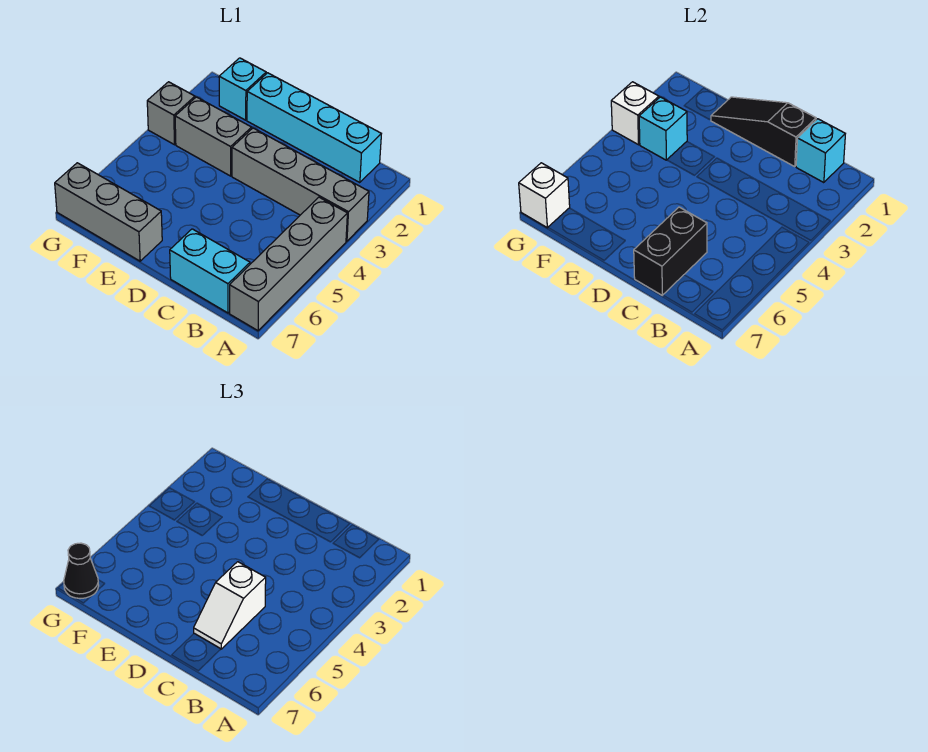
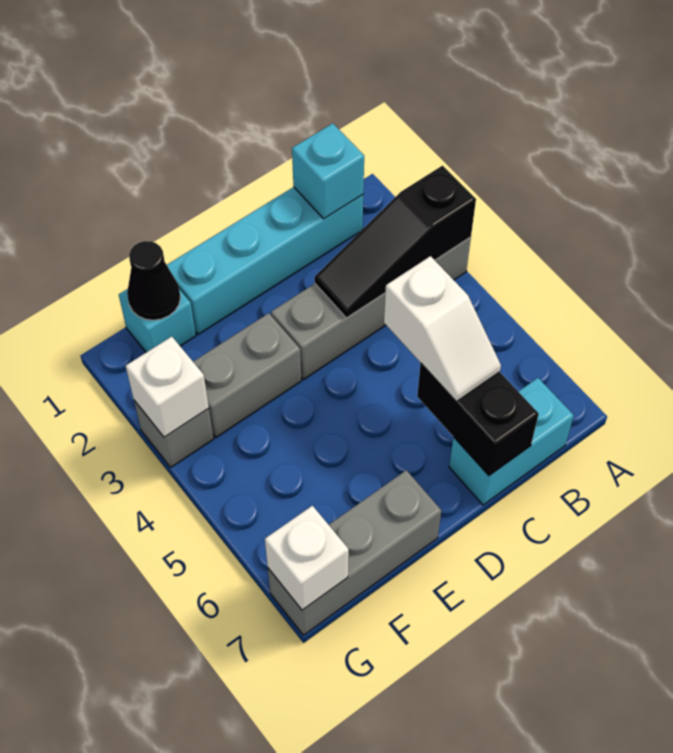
grey brick A4:A7 level 1 -> none
black slope C1:E1 level 2 top C -> black slope A3:C3 level 2 top A
cyan brick F3 level 2 -> none
black cone G7 level 3 -> black cone F1 level 2

